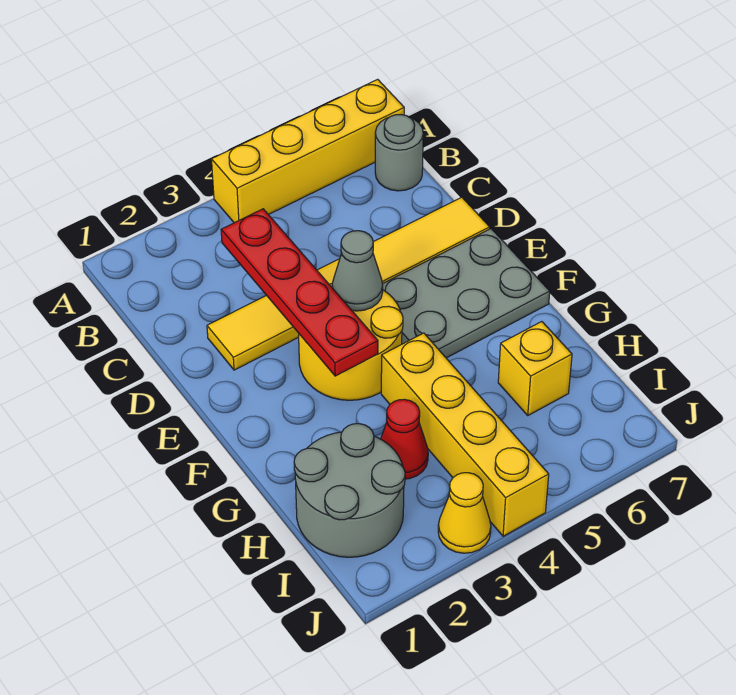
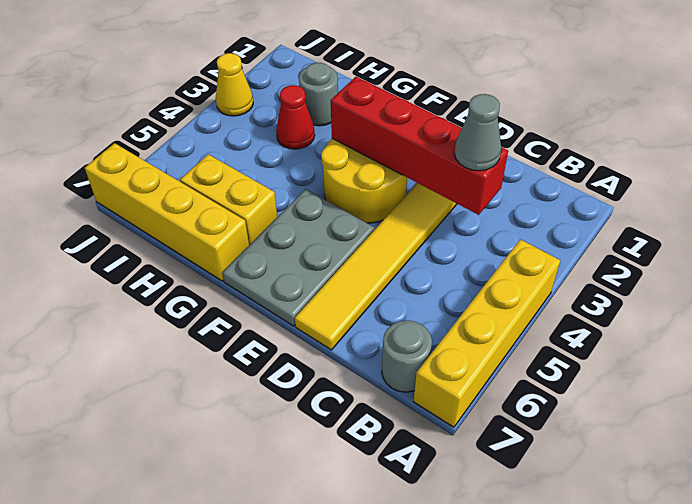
red plate C3:F3 level 2 -> red brick C3:F3 level 2
grey cone E4 level 2 -> grey cone C3 level 3
yellow brick G4:J4 level 1 -> yellow brick G7:J7 level 1
grey round brick H1:I2 level 1 -> grey round brick H2 level 1
yellow brick H6 level 1 -> yellow brick G6:H6 level 1

